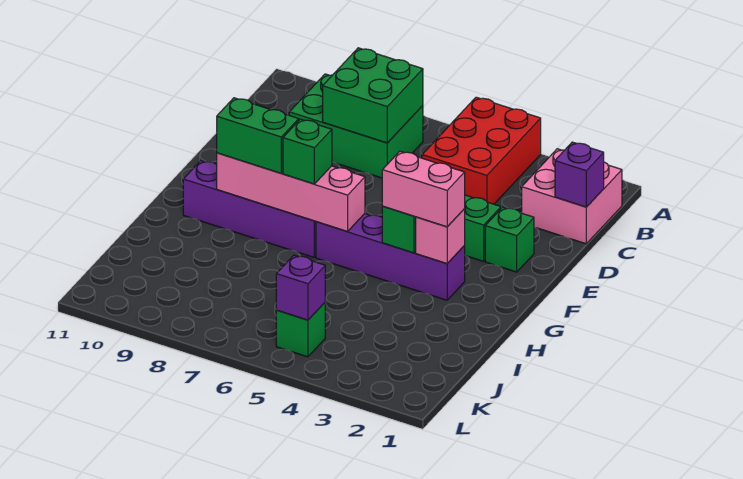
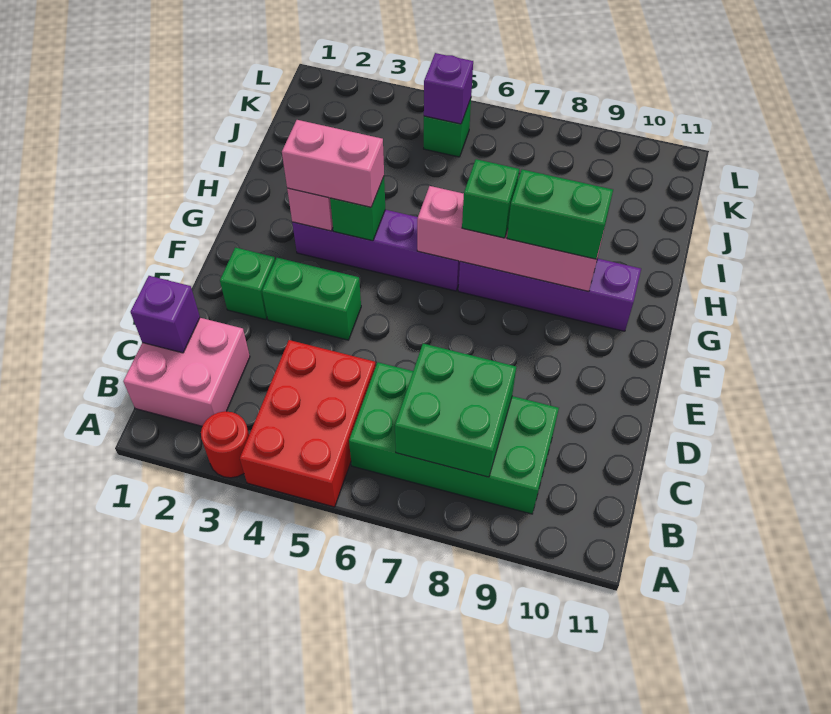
none -> red round brick A3 level 1
green brick B7:C9 level 1 -> green brick B6:C9 level 1

